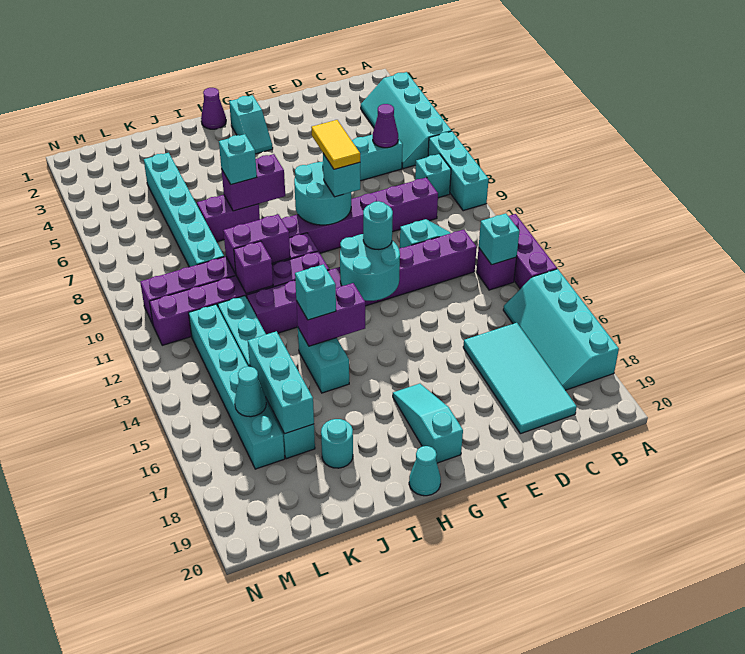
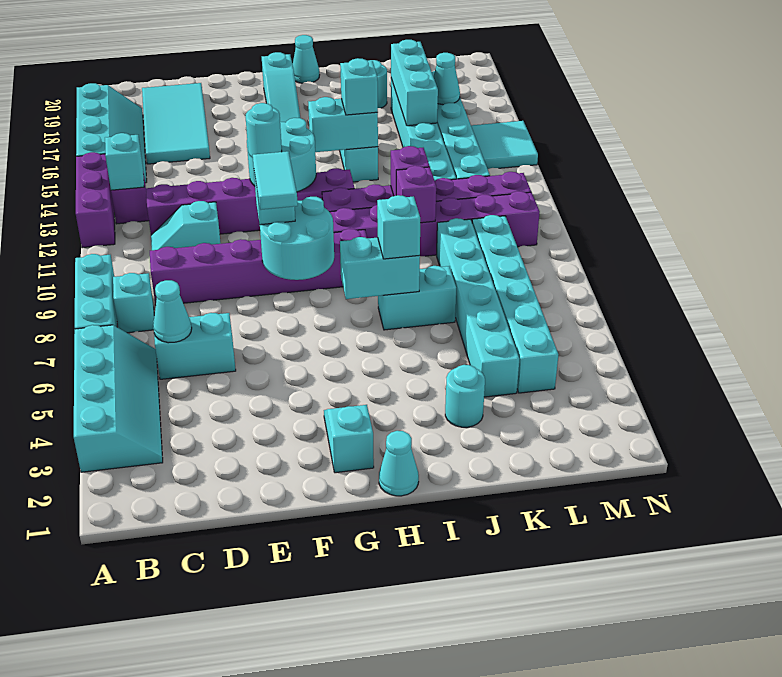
purple cone C6 level 2 -> cyan cone C6 level 2
purple brick C12:J12 level 1 -> purple brick C12:H12 level 1
yellow tile F8:F9 level 4 -> cyan tile F8:F9 level 4
purple cone H1 level 1 -> cyan cone H1 level 1
purple brick H7:I7 level 2 -> cyan brick H7:I7 level 2
purple brick H14:I14 level 2 -> cyan brick H14:I14 level 2
purple brick I7:J7 level 1 -> cyan brick I7:J7 level 1
purple brick I10:J10 level 2 -> purple brick J10 level 2
none -> cyan round brick J3 level 1
none -> cyan brick L4:L9 level 1
none -> cyan tile M14:N15 level 1

